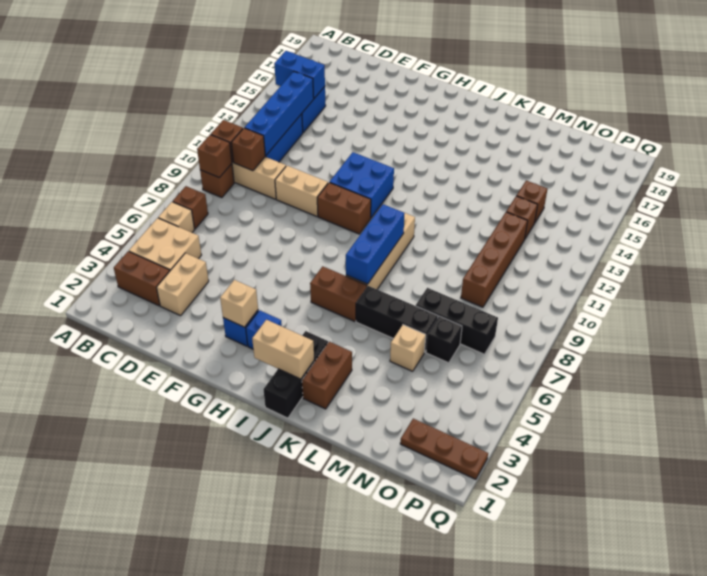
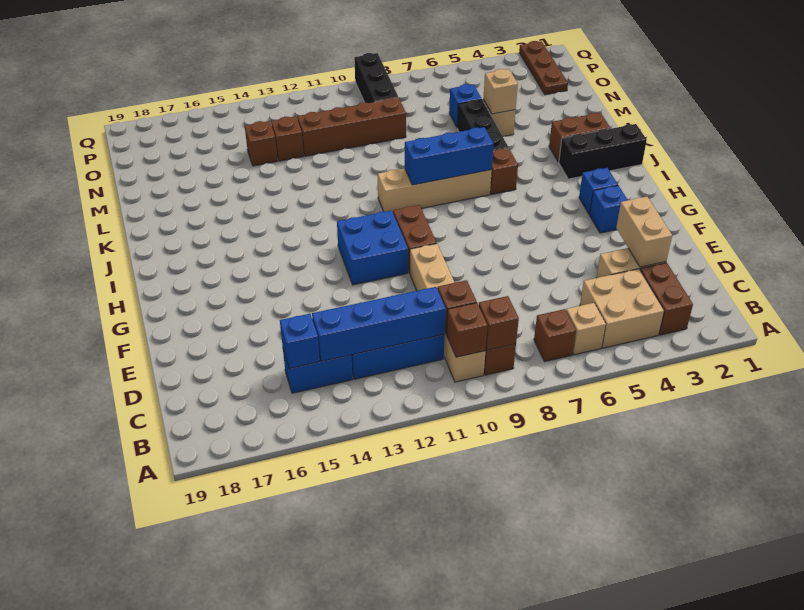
blue brick B15:C15 level 2 -> blue brick C15 level 2
tan brick G3 level 2 -> tan brick M5 level 2
tan brick I2:J2 level 2 -> tan brick D3:E3 level 2
brown brick I6:J6 level 1 -> brown brick J6 level 1
black brick M7:O7 level 1 -> black brick O9:Q9 level 1
black brick N6 level 1 -> blue brick N6 level 1

